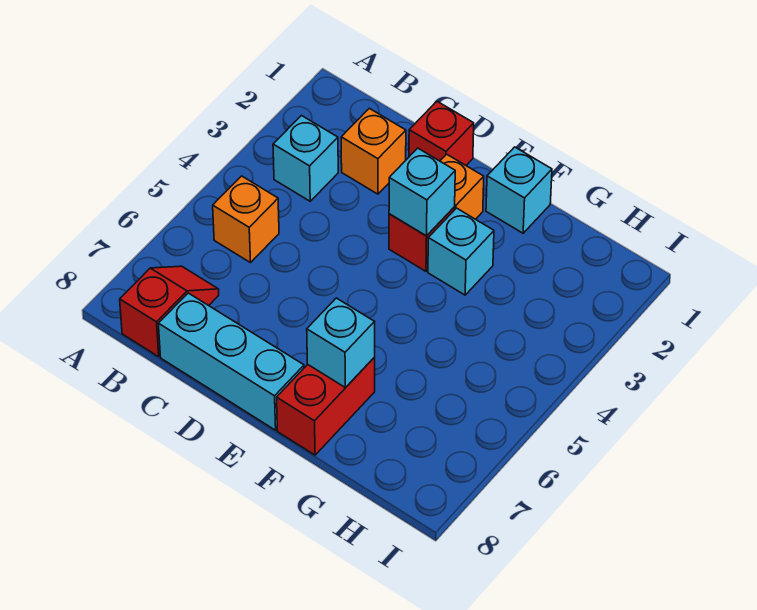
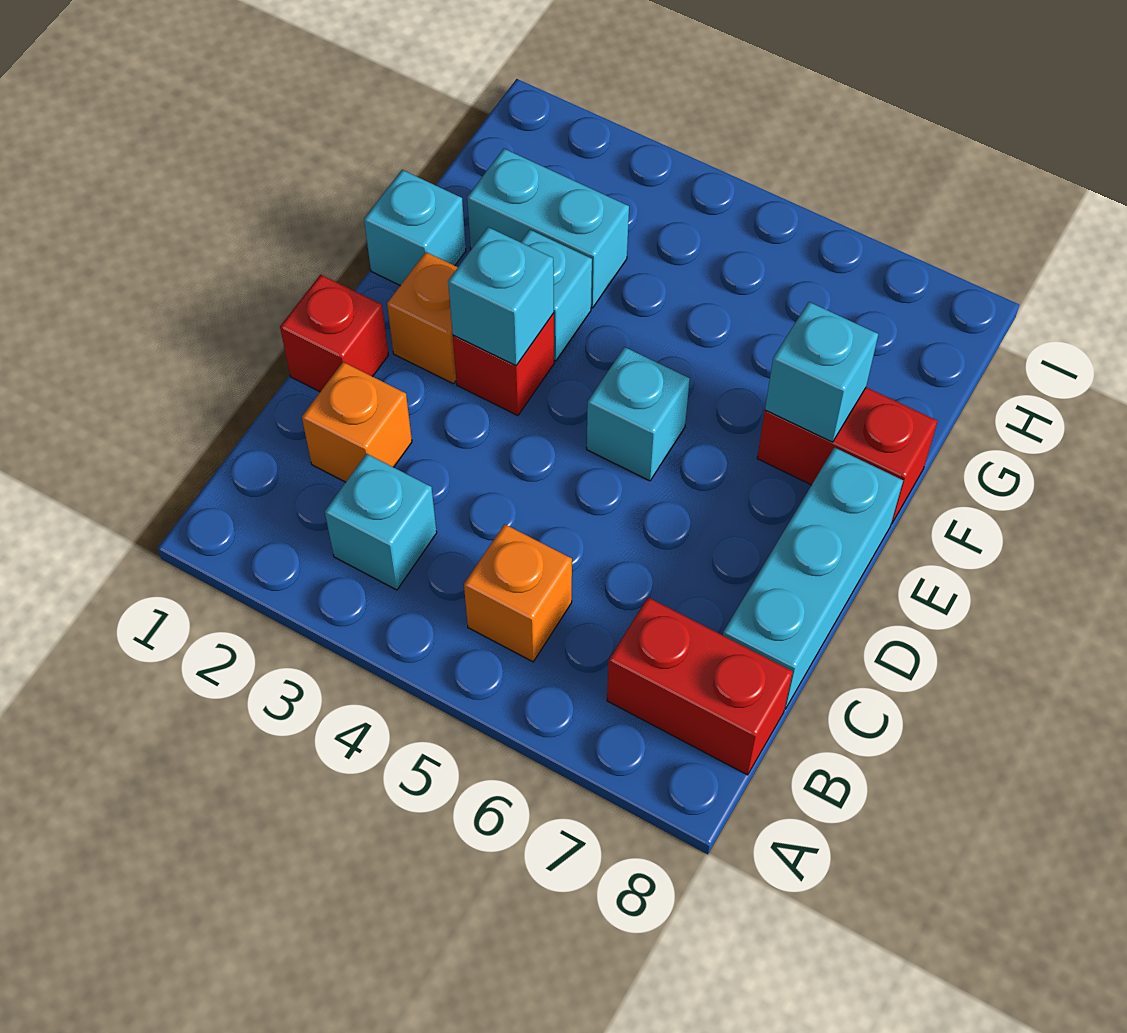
red slope B7:B8 level 1 top 8 -> red brick B7:B8 level 1
none -> cyan brick E5 level 1
none -> cyan brick G2:G3 level 1

